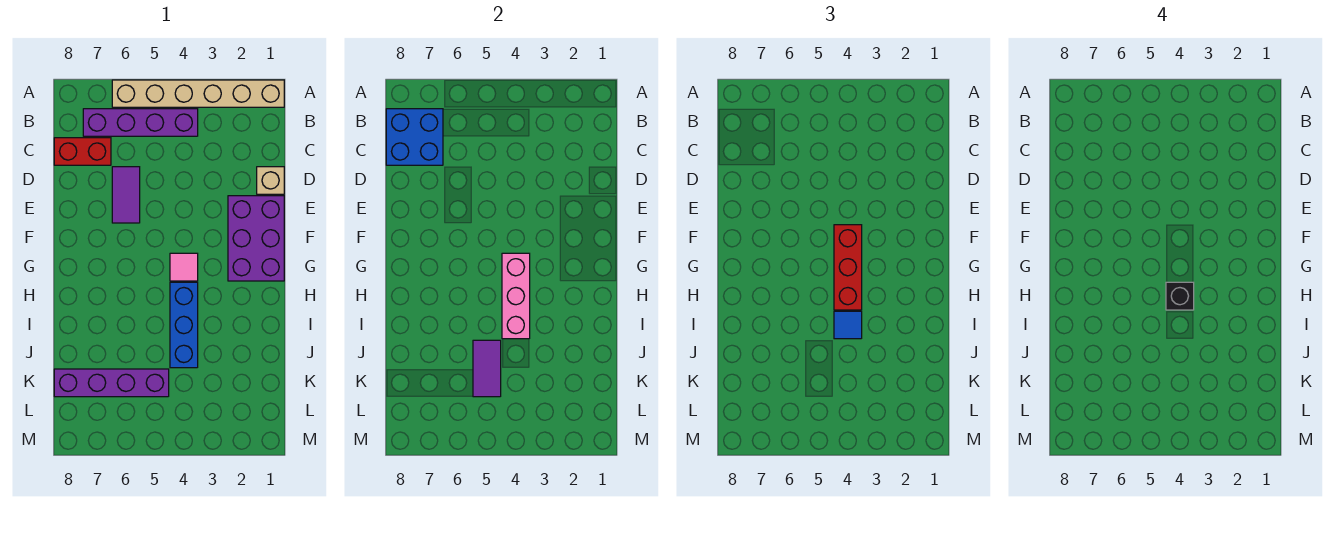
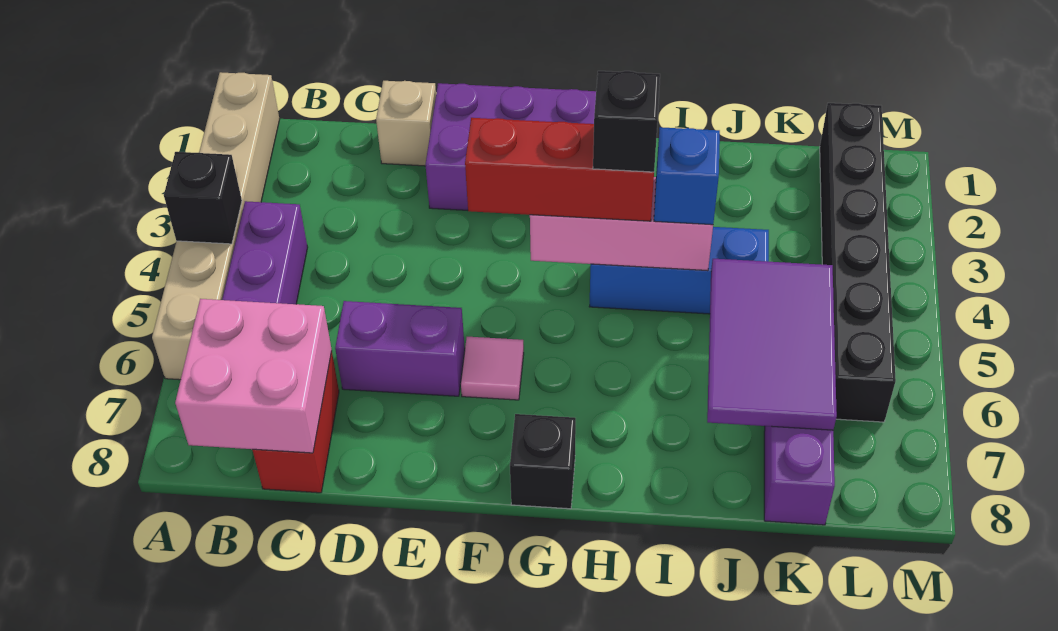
none -> black brick A4 level 2
blue brick B7:C8 level 2 -> pink brick B7:C8 level 2
purple tile D6:E6 level 1 -> purple brick D6:E6 level 1
pink tile G4 level 1 -> pink tile F6 level 1
none -> black brick G8 level 1
blue tile I4 level 3 -> blue brick I4 level 3
purple tile J5:K5 level 2 -> purple tile J5:K7 level 2
none -> black brick L1:L6 level 1

